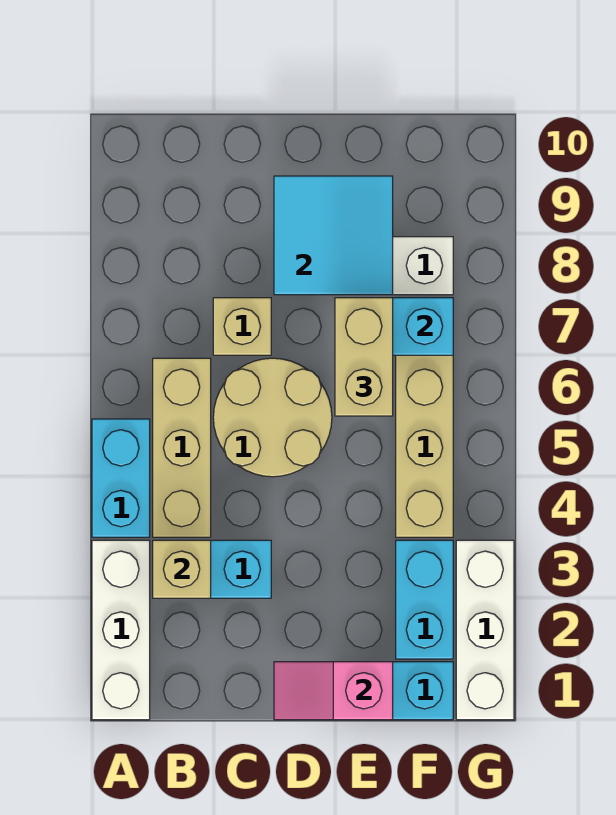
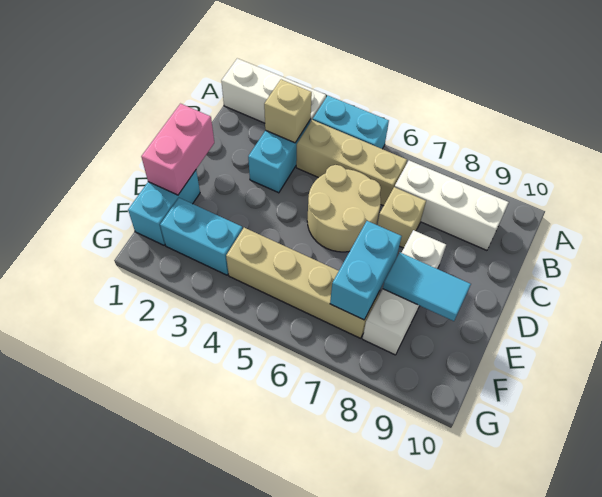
pink slope D1:E1 level 2 top E -> pink brick D1:E1 level 2
cyan tile D8:E9 level 2 -> cyan tile E8:E9 level 2
tan brick E6:E7 level 3 -> none
white brick G1:G3 level 1 -> white brick B7:B9 level 1

